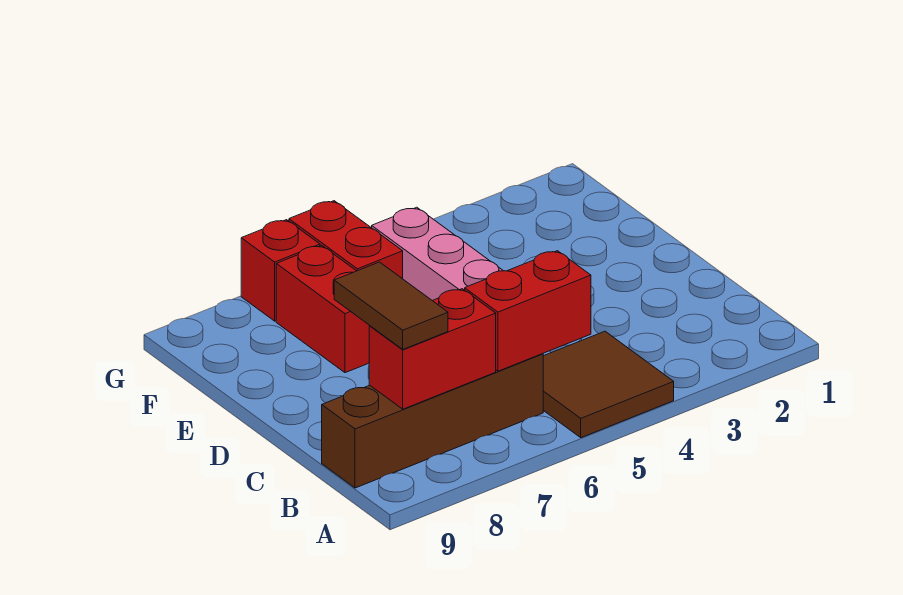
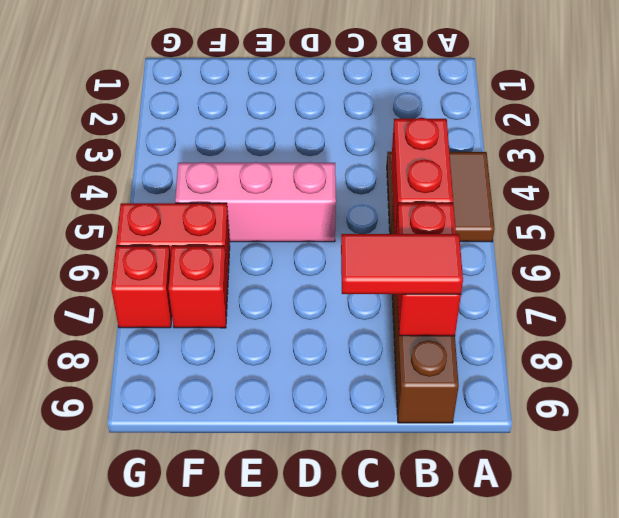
brown tile B8:C8 level 3 -> red tile B8:C8 level 3
red brick E7:F7 level 1 -> red brick F7 level 1

